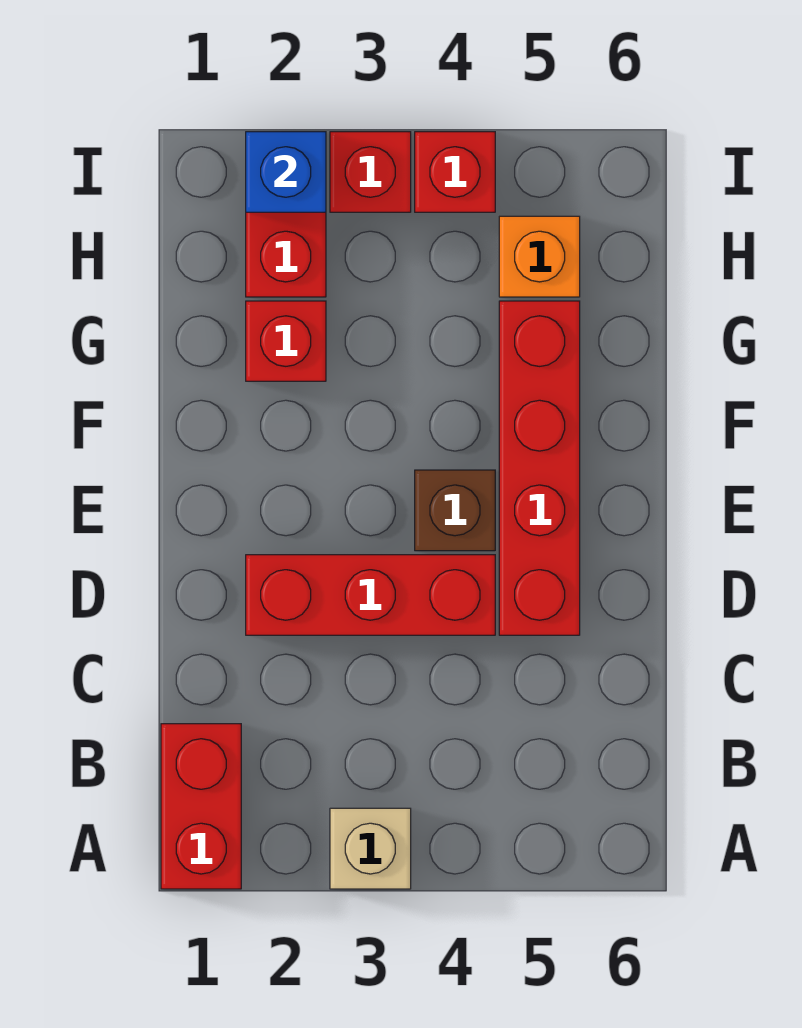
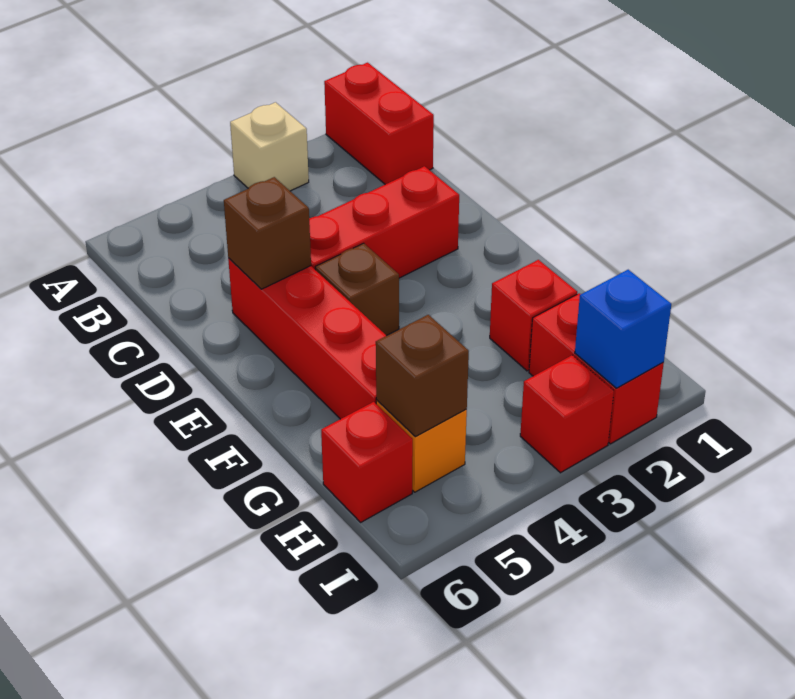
none -> brown brick D5 level 2
none -> brown brick H5 level 2
red brick I4 level 1 -> red brick H6 level 1

